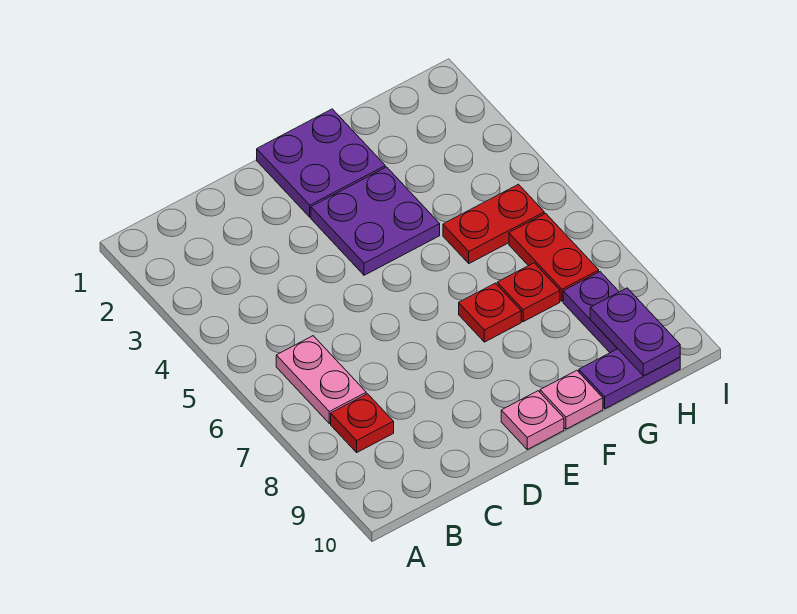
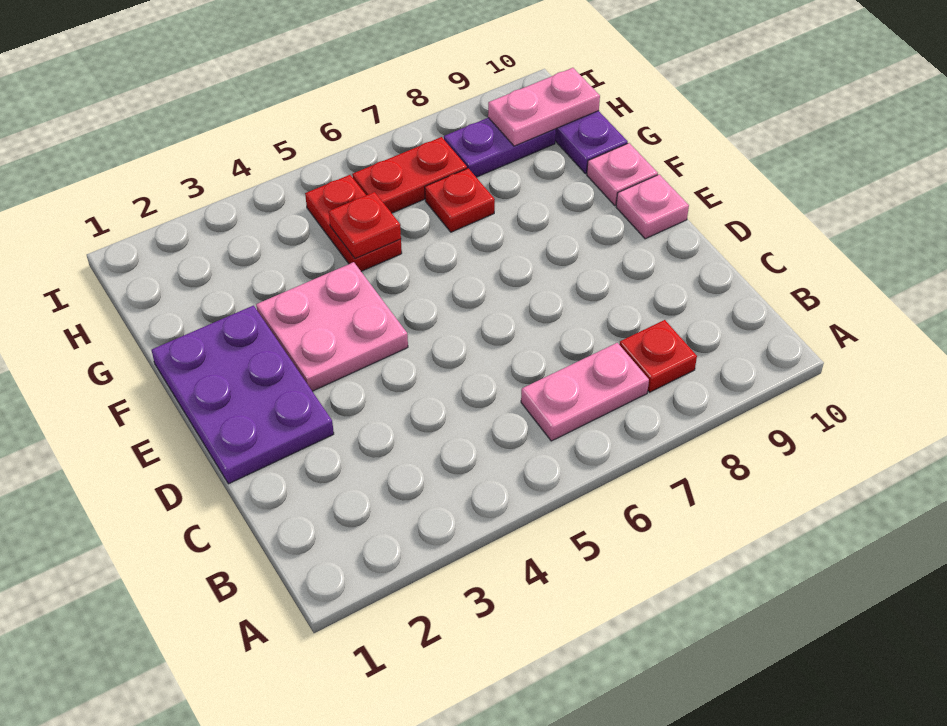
purple plate E1:F2 level 1 -> purple plate D1:F2 level 1
purple plate E3:F4 level 1 -> pink plate E3:F4 level 1
red plate F7 level 1 -> red plate G5 level 2
purple plate H9:H10 level 2 -> pink plate H9:H10 level 2

